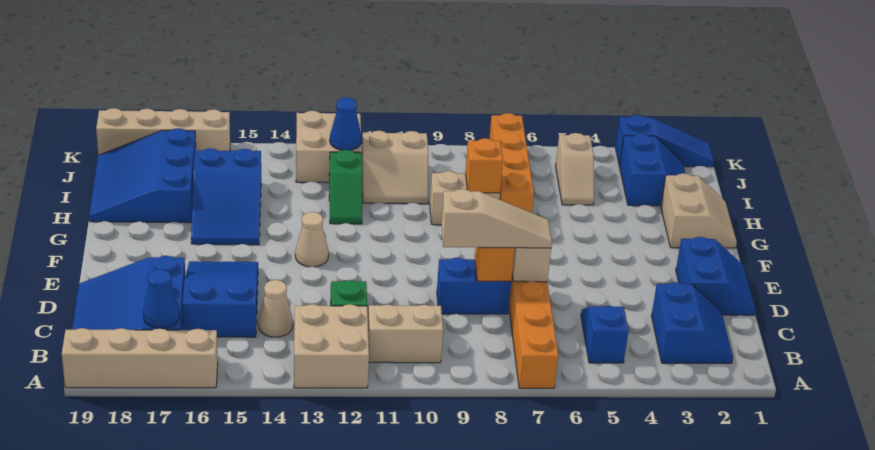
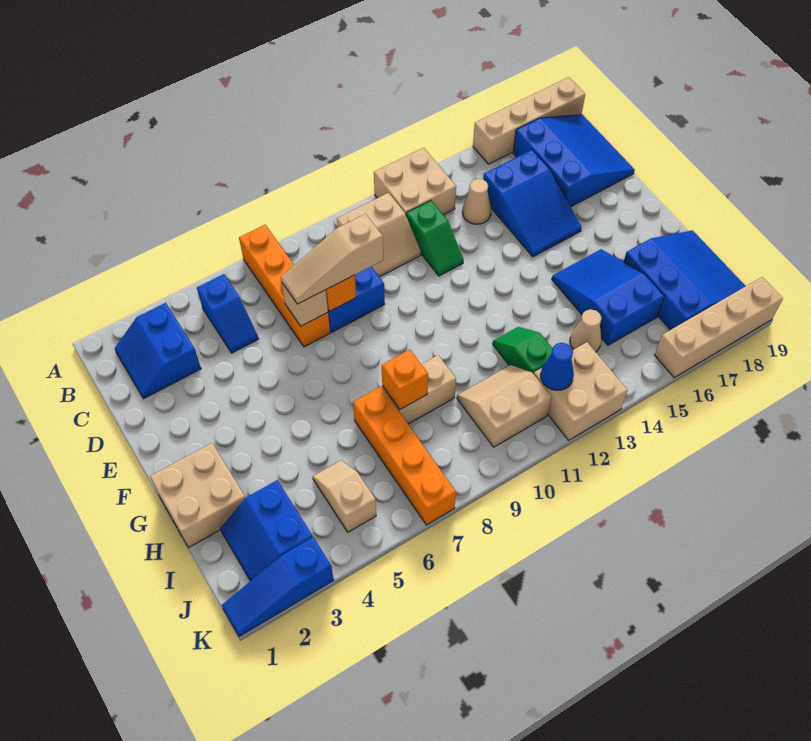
blue cone B17 level 2 -> none
blue slope D1:E2 level 1 top 2 -> none
tan cone F13 level 1 -> tan cone I14 level 1
tan slope G1:H2 level 1 top 2 -> tan brick G1:H2 level 1

